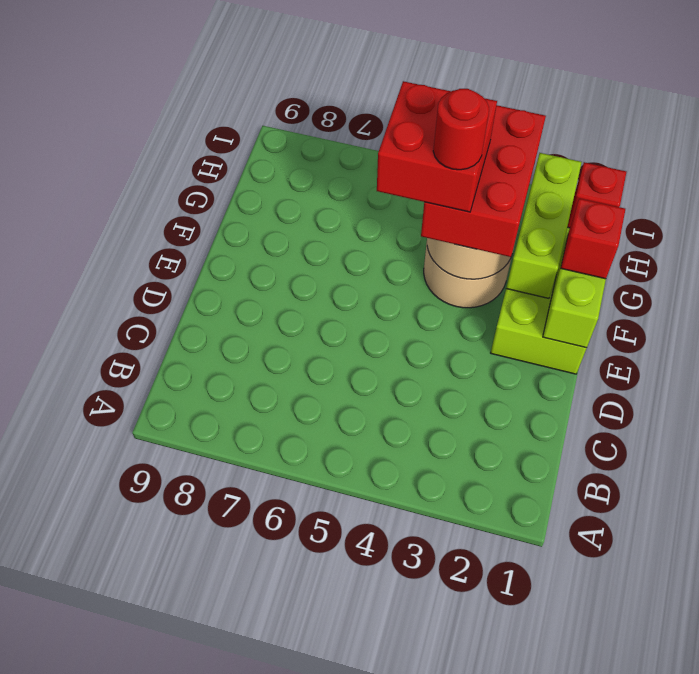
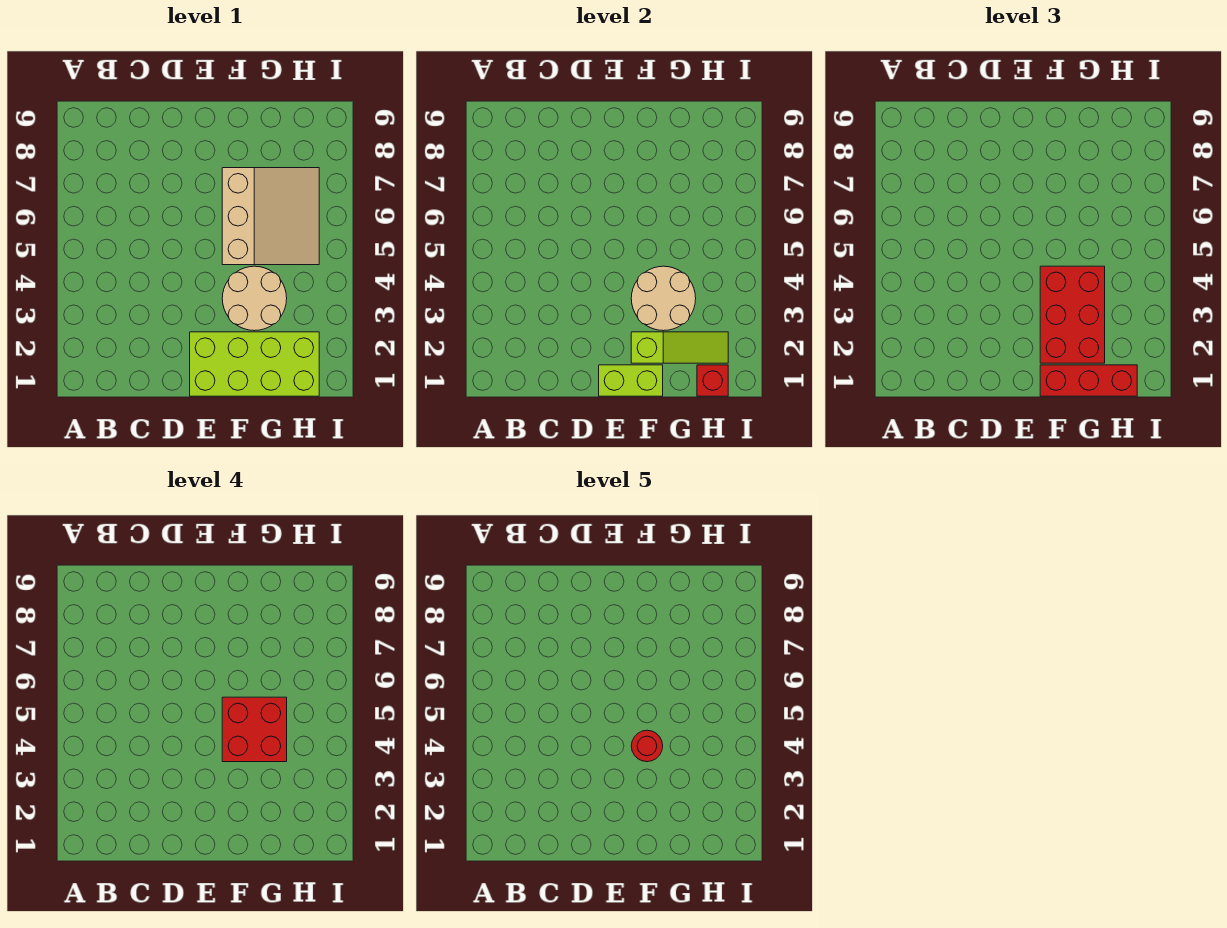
red brick F1 level 3 -> red brick F1:H1 level 3
lime brick F2:H2 level 2 -> lime slope F2:H2 level 2 top F
red brick F3:H4 level 3 -> red brick F2:G4 level 3
none -> tan slope F5:H7 level 1 top F

